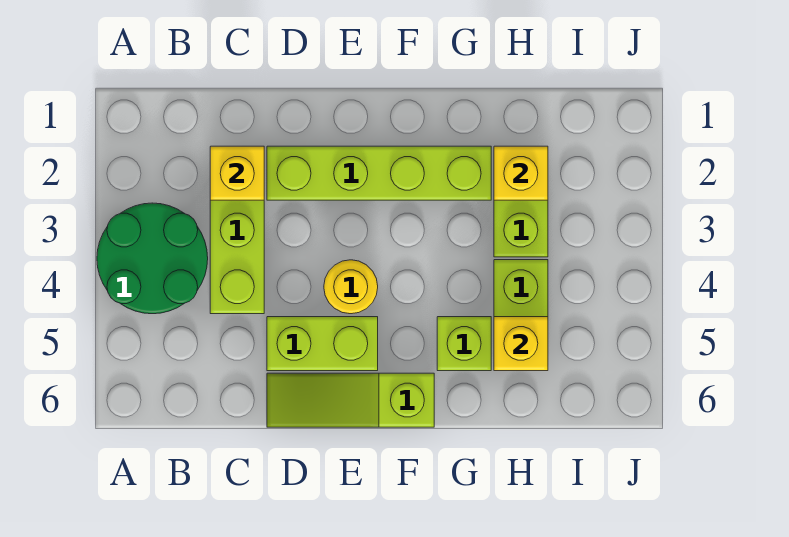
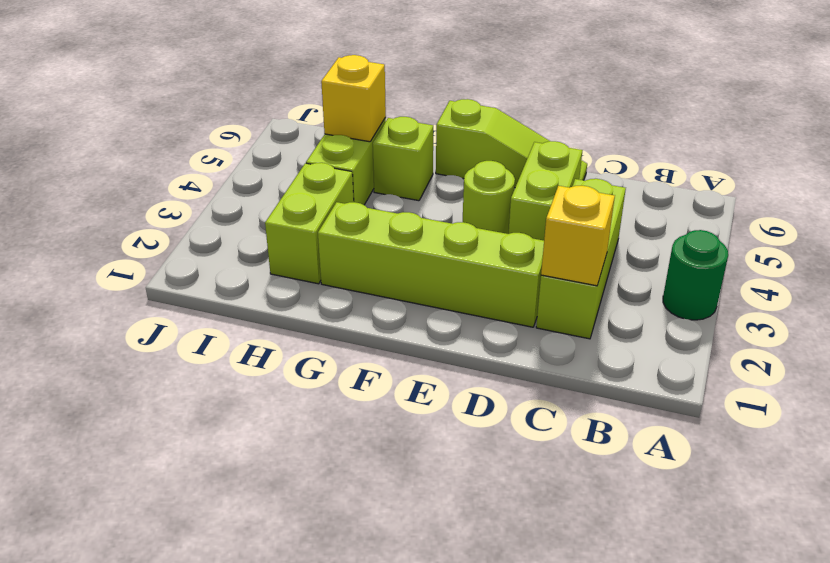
green round brick A3:B4 level 1 -> green round brick A3 level 1
lime brick D5:E5 level 1 -> lime brick D4:D5 level 1
yellow round brick E4 level 1 -> lime round brick E4 level 1
yellow brick H2 level 2 -> none

